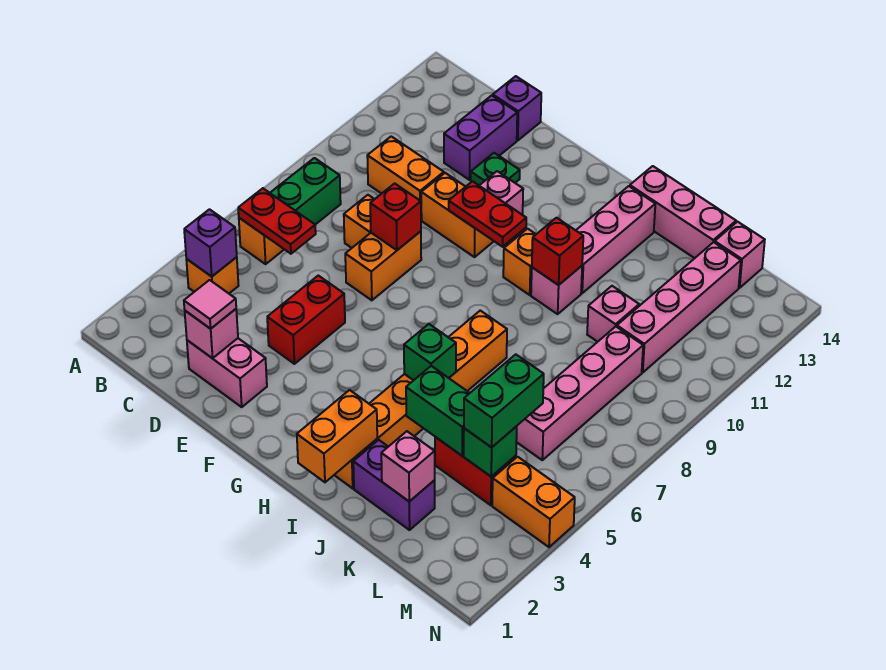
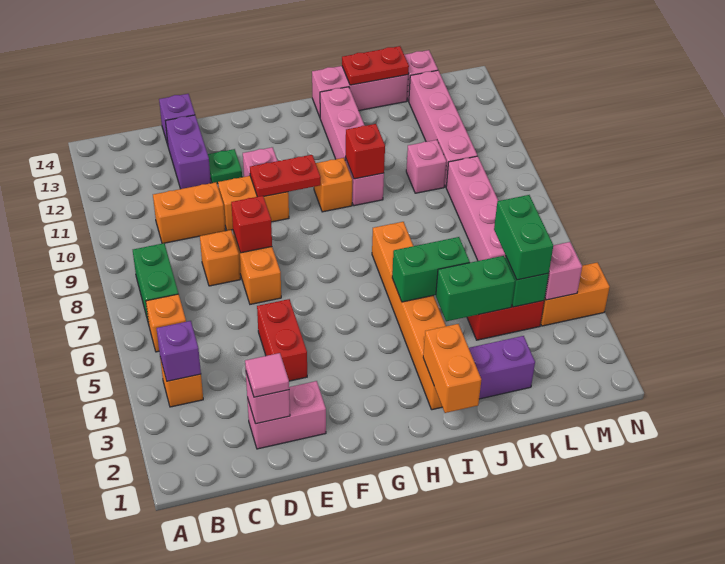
red plate B6:C6 level 2 -> red plate J14:K14 level 2
green brick I5 level 2 -> green brick I5:J5 level 2
pink brick K2 level 2 -> pink brick M4 level 2

